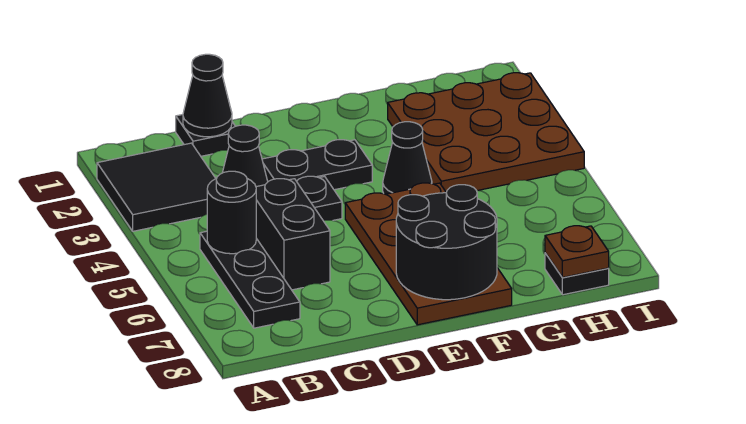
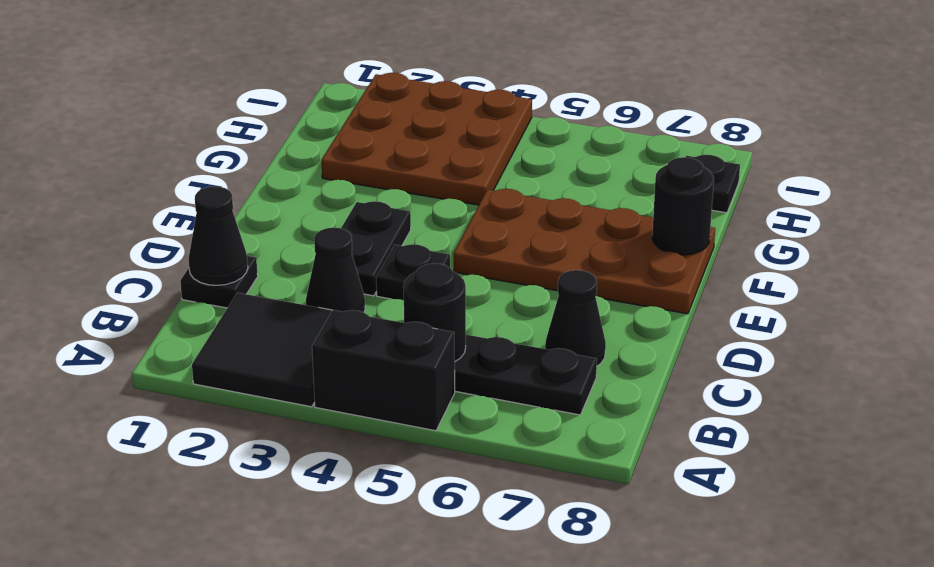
black brick C5:C6 level 1 -> black brick A4:A5 level 1
black round brick E7:F8 level 2 -> black round brick F8 level 2
black cone F4 level 1 -> black cone C7 level 1
brown plate H8 level 2 -> none

